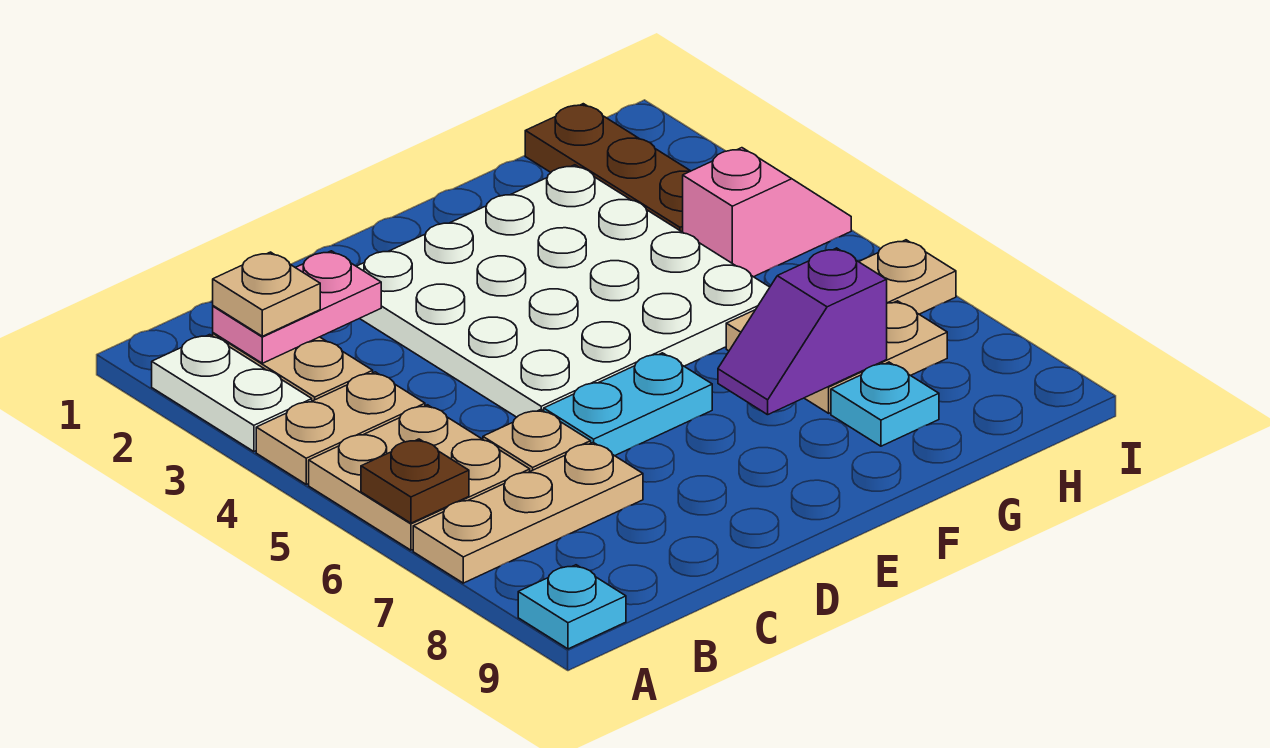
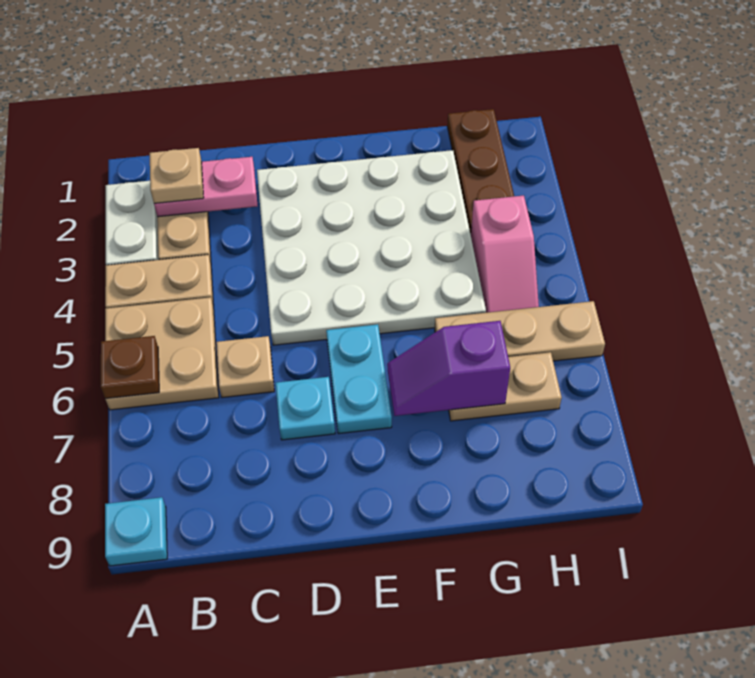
tan plate A7:C7 level 1 -> none
cyan plate D6:E6 level 1 -> cyan plate E6:E7 level 1
cyan plate G8 level 1 -> cyan plate D7 level 1
pink slope H4:I4 level 1 top H -> pink slope H4:H5 level 1 top 4

